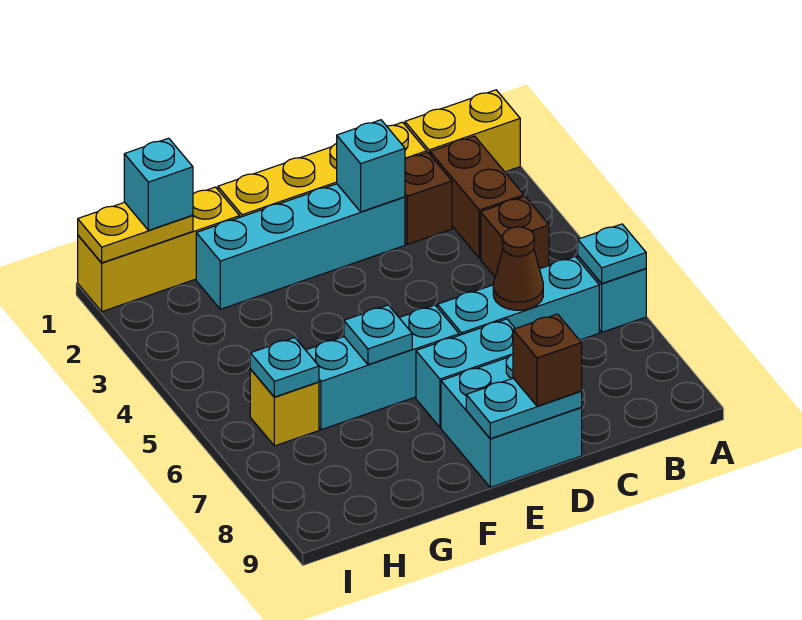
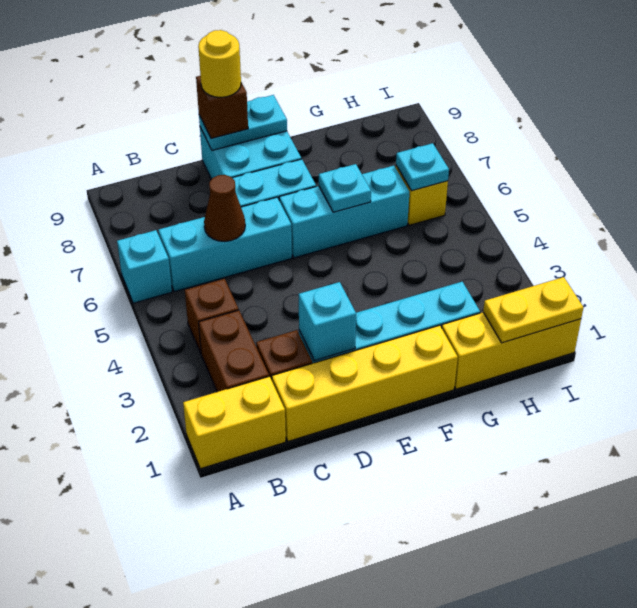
cyan plate A6 level 2 -> none
none -> yellow round brick D9 level 4
cyan brick H1 level 3 -> none

